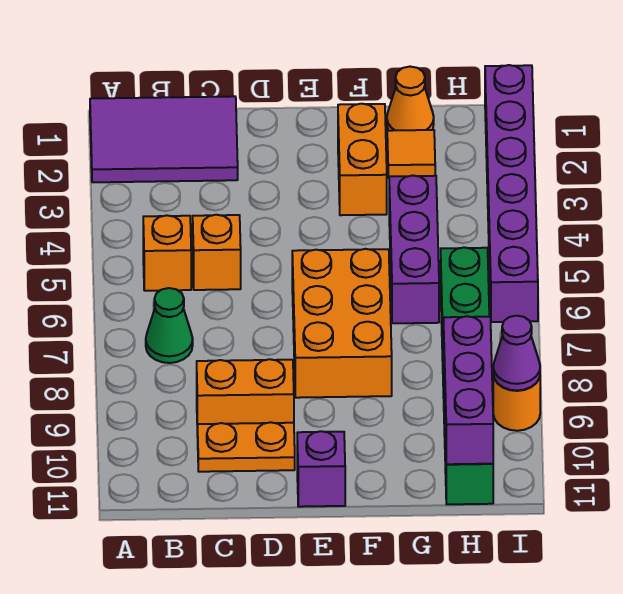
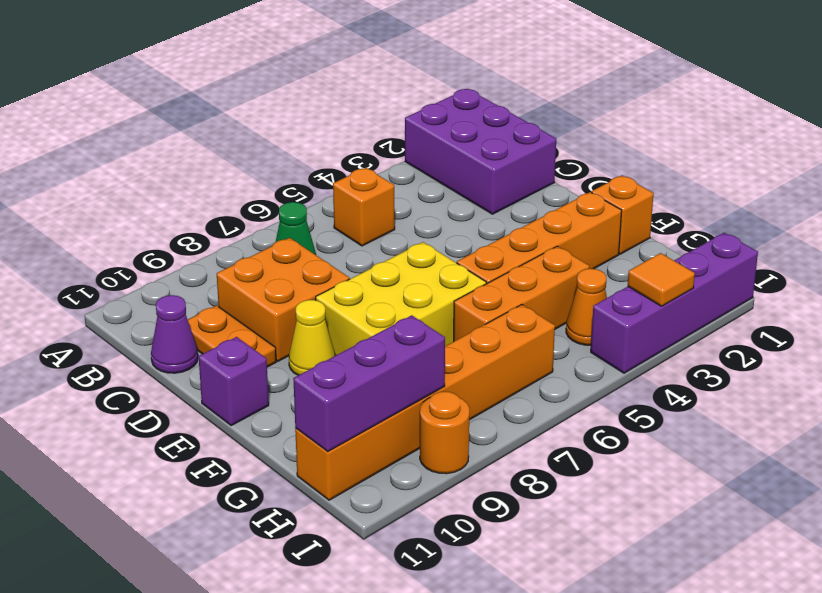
purple tile A1:C2 level 1 -> purple brick A1:C2 level 1
orange brick C5 level 1 -> orange brick F1 level 1
orange brick C9:D9 level 1 -> orange brick C8:D9 level 1
orange brick E6:F8 level 1 -> yellow brick E6:F8 level 1
none -> yellow cone E9 level 1
orange brick F2:F3 level 1 -> orange brick F2:F5 level 1
orange cone G1 level 1 -> orange cone H4 level 1
orange tile G2 level 1 -> orange tile I3 level 2
purple brick G4:G6 level 1 -> orange brick G4:G6 level 1
green brick H6:H11 level 1 -> orange brick H6:H11 level 1
purple brick I1:I6 level 1 -> purple brick I1:I4 level 1
purple cone I9 level 2 -> purple cone C11 level 1

